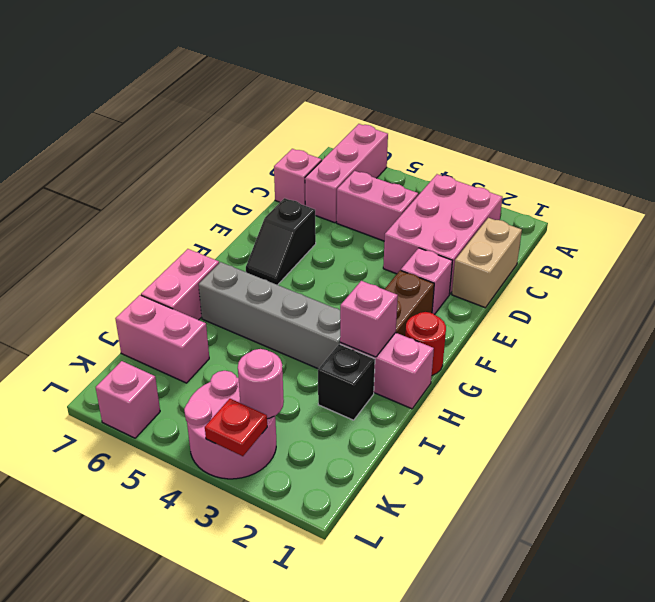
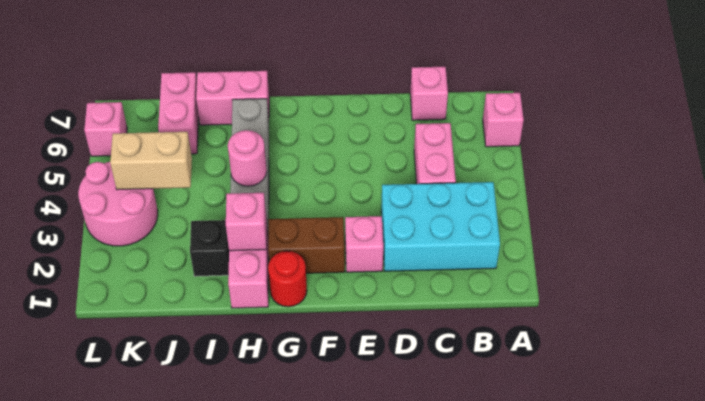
pink brick A6:C6 level 1 -> pink brick A6 level 1
pink brick B2:D3 level 1 -> cyan brick B2:D3 level 1
tan brick C1:D1 level 1 -> tan brick J4:K4 level 2
black slope E6:F6 level 1 top E -> none
pink round brick K3 level 2 -> pink round brick H4 level 2
red plate L3 level 2 -> none

